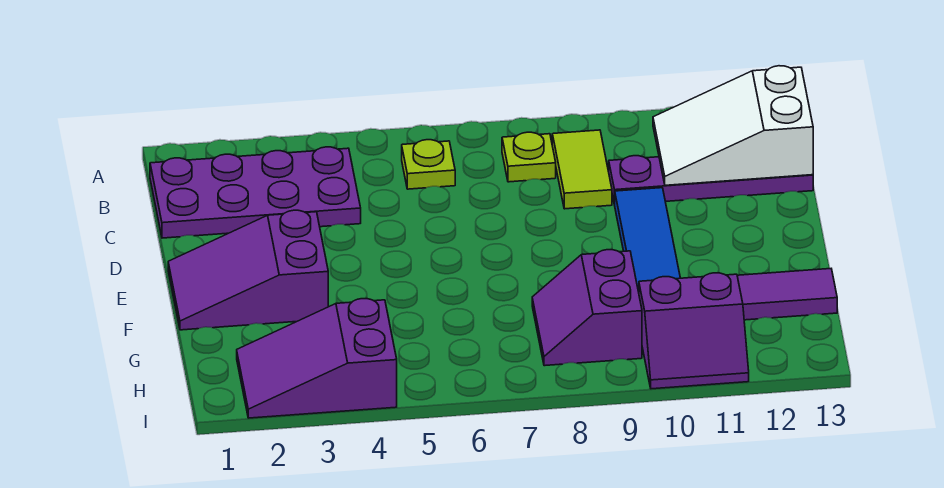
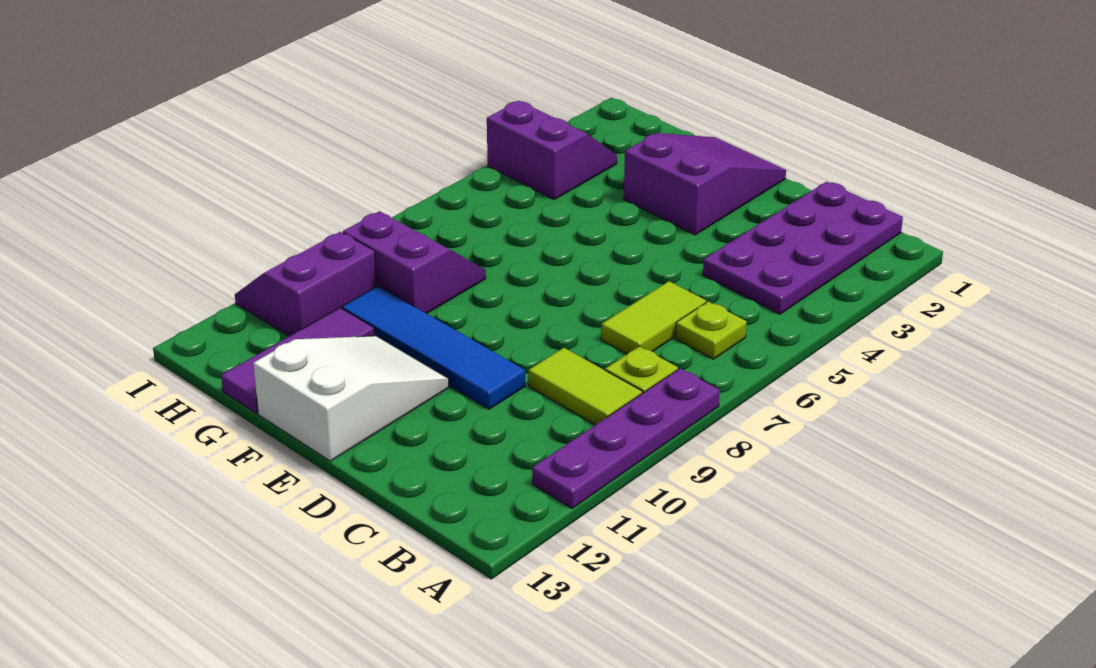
white slope B11:C13 level 2 top 13 -> white slope E11:F13 level 1 top 13
none -> lime tile C6:C7 level 1
purple plate C10:C13 level 1 -> purple plate A8:A11 level 1
purple slope H2:I4 level 1 top 4 -> purple slope H3:I4 level 1 top 4

